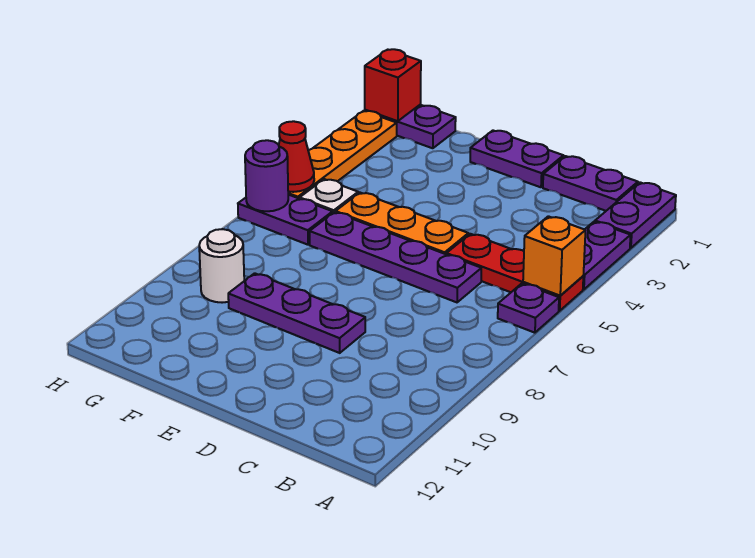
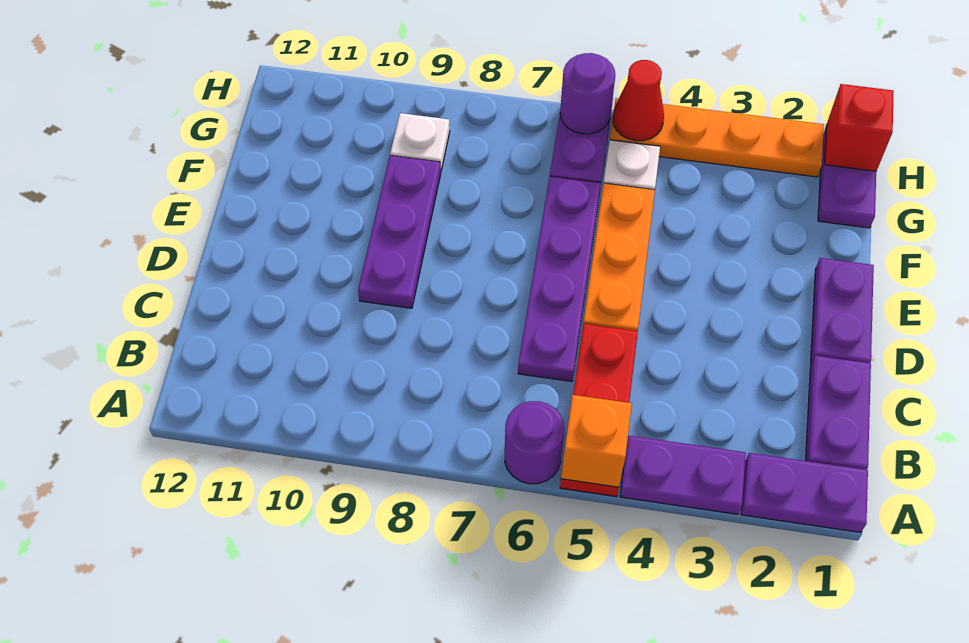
purple plate A6 level 1 -> purple round brick A6 level 1
white round brick G9 level 1 -> white plate G9 level 1

